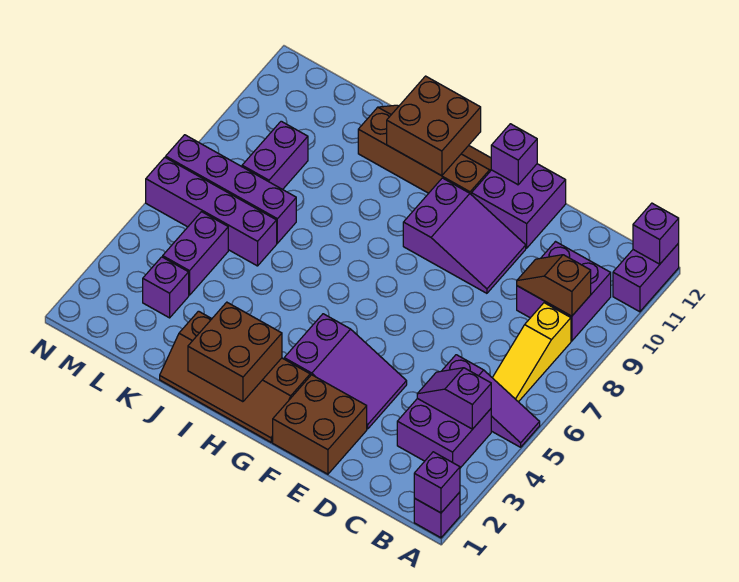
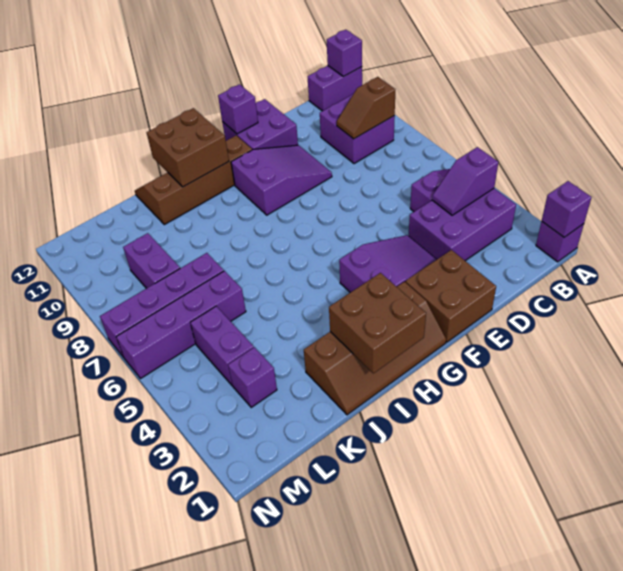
purple brick A11:A12 level 1 -> purple brick A12:B12 level 1
purple brick B3:C4 level 1 -> purple brick B3:D4 level 1
yellow slope B6:B8 level 1 top 8 -> none

